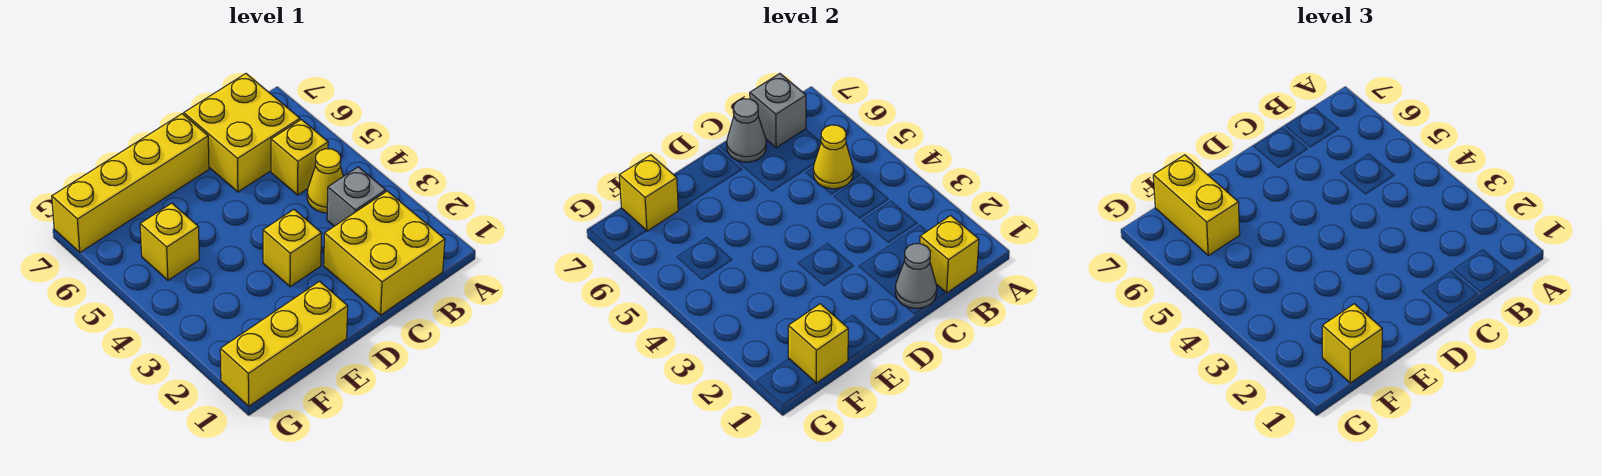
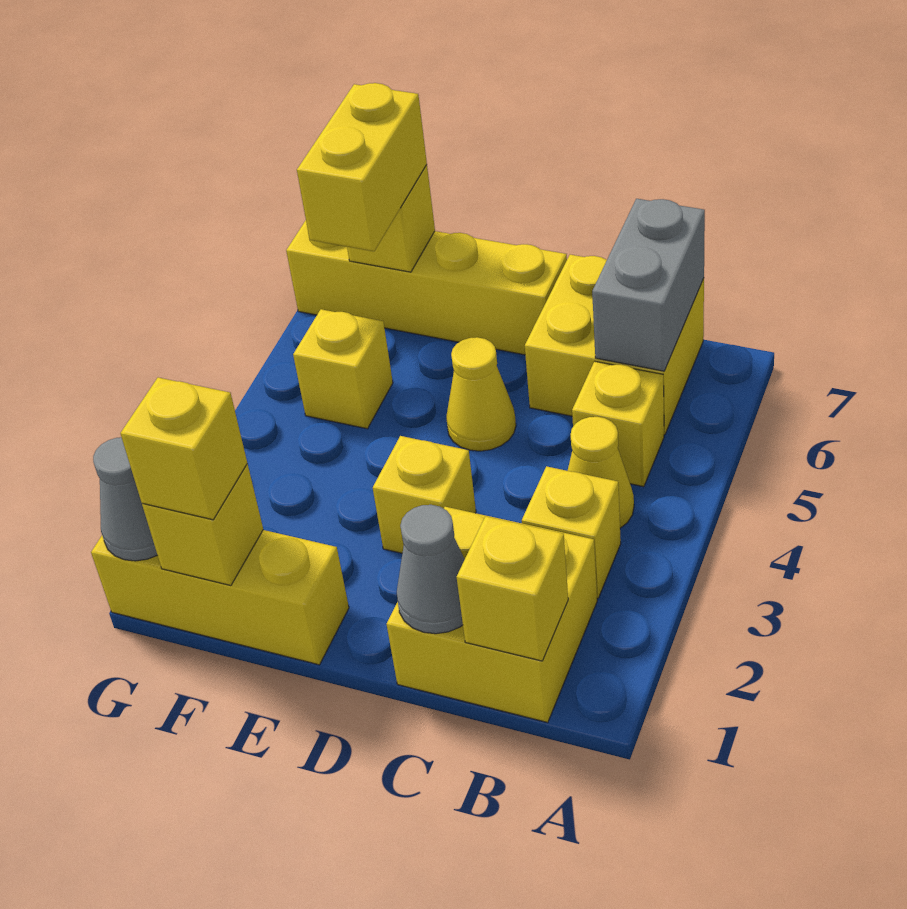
grey brick B3 level 1 -> yellow brick B3 level 1
yellow cone B5 level 2 -> yellow cone D5 level 1
grey brick B7 level 2 -> grey brick B6:B7 level 2
grey cone C7 level 2 -> grey cone G1 level 2

